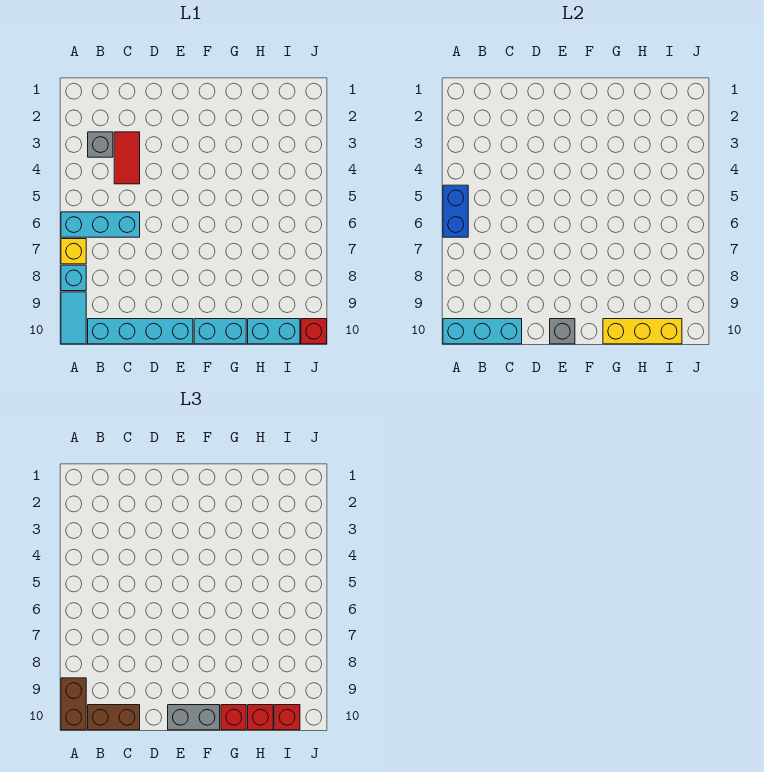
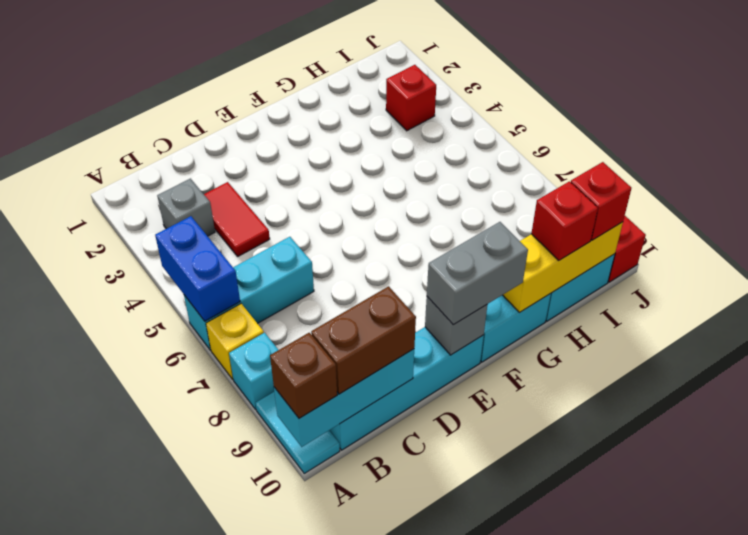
brown brick A9:A10 level 3 -> brown brick A10 level 3
red brick G10 level 3 -> red brick I3 level 1

